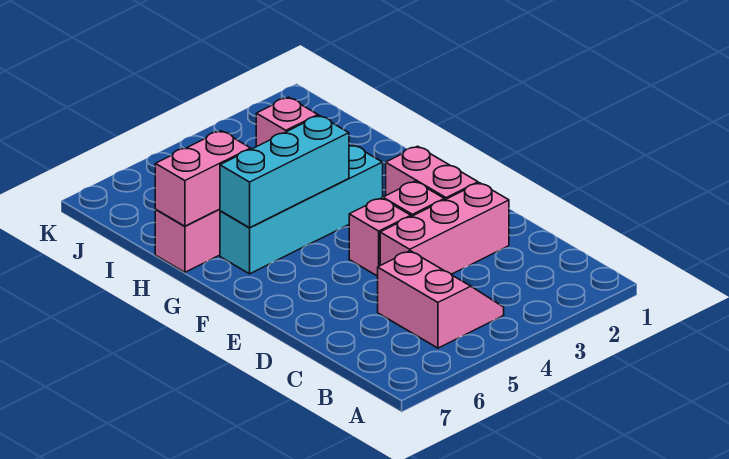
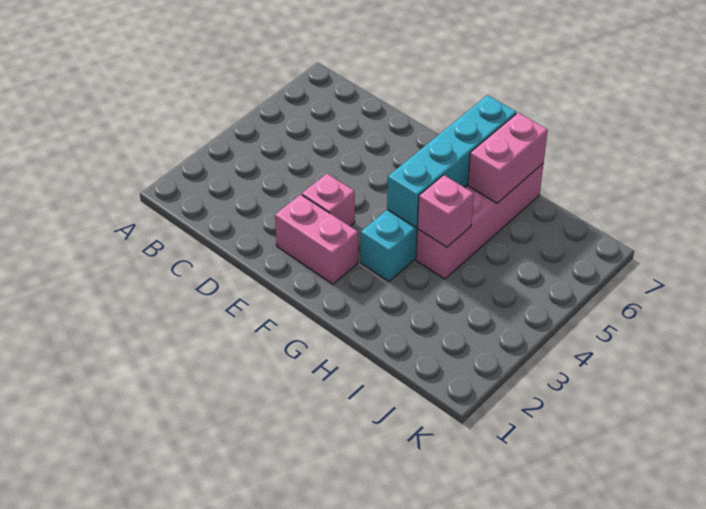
pink slope B4:C5 level 1 top 5 -> none
pink brick D2:D4 level 1 -> none
pink brick E4 level 1 -> none
cyan brick G4:G6 level 2 -> cyan brick G4:G7 level 2

